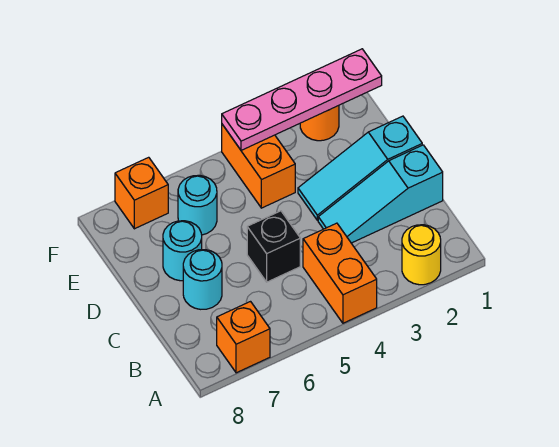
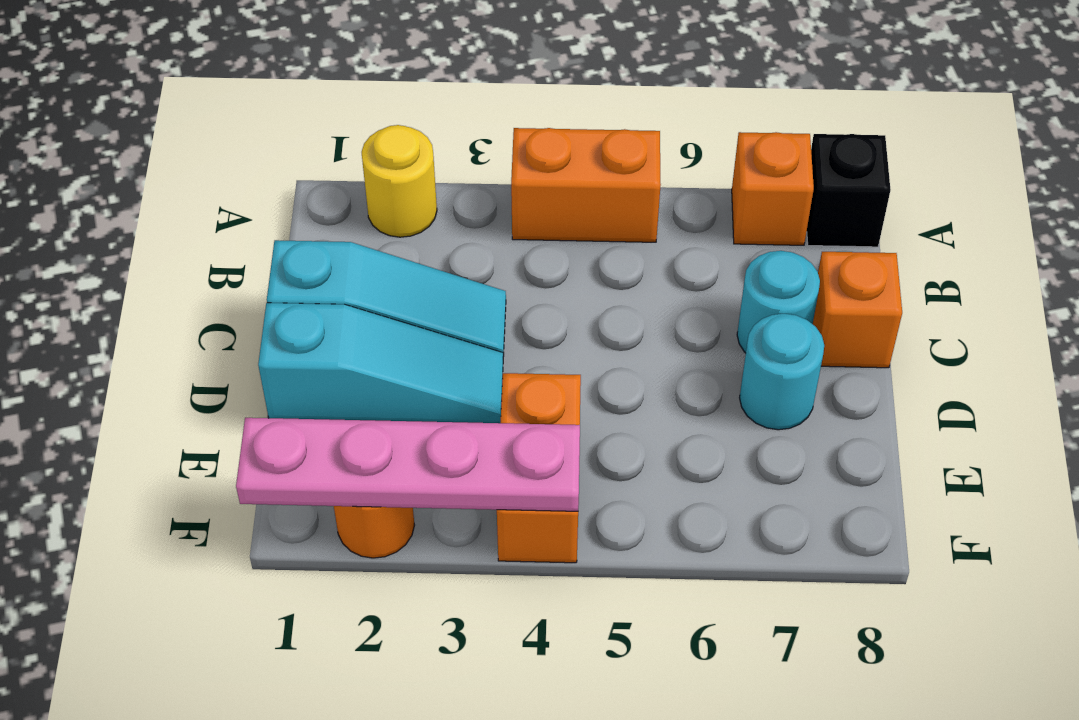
orange brick A4:B4 level 1 -> orange brick A4:A5 level 1
black brick C5 level 1 -> black brick A8 level 1
cyan round brick E6 level 1 -> none
orange brick F7 level 1 -> orange brick C8 level 1

